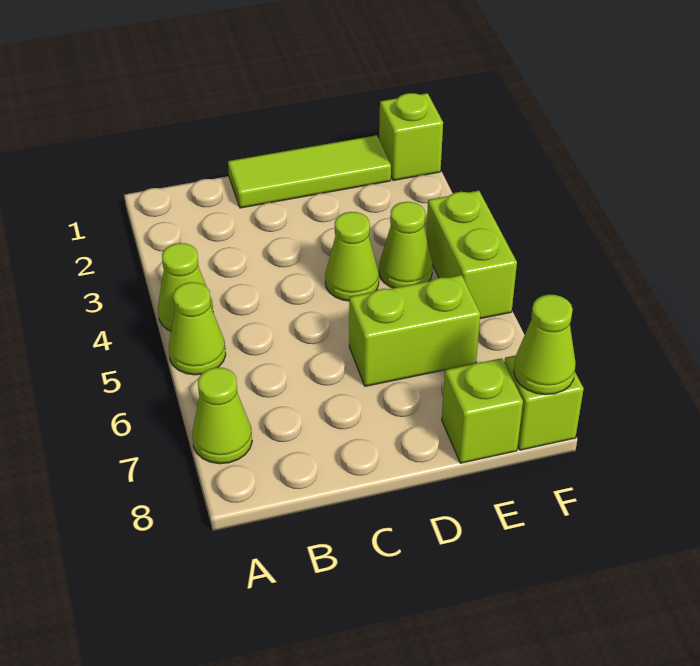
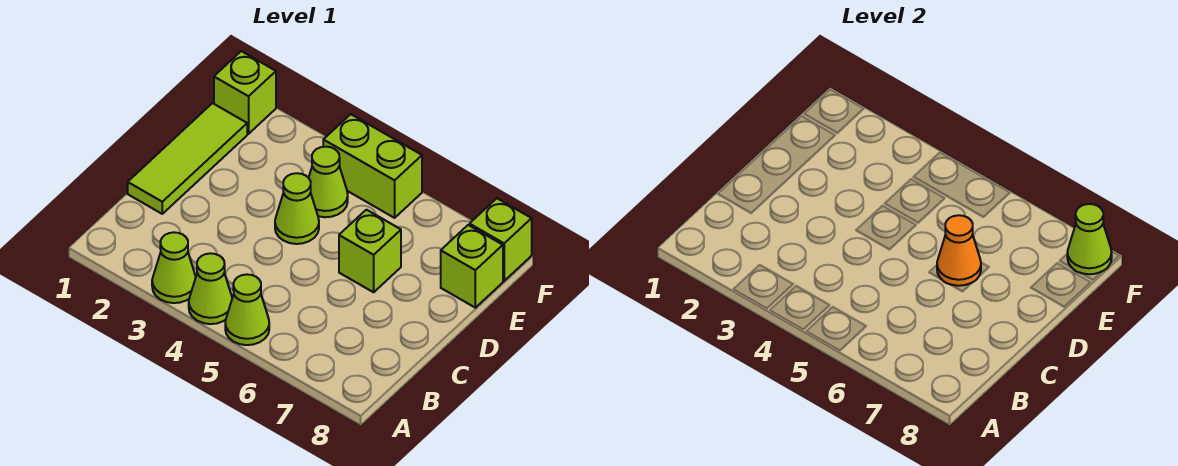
lime cone A7 level 1 -> lime cone A3 level 1
lime brick D6:E6 level 1 -> lime brick D6 level 1
none -> orange cone D6 level 2

